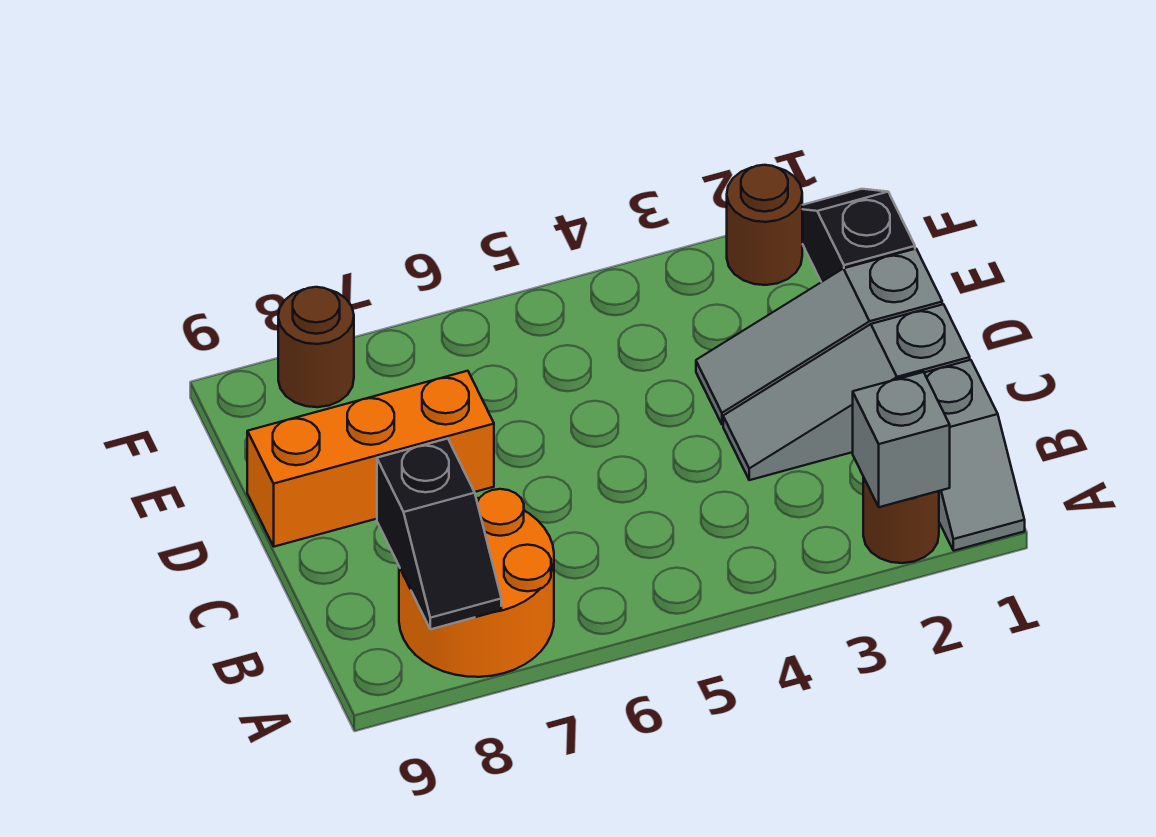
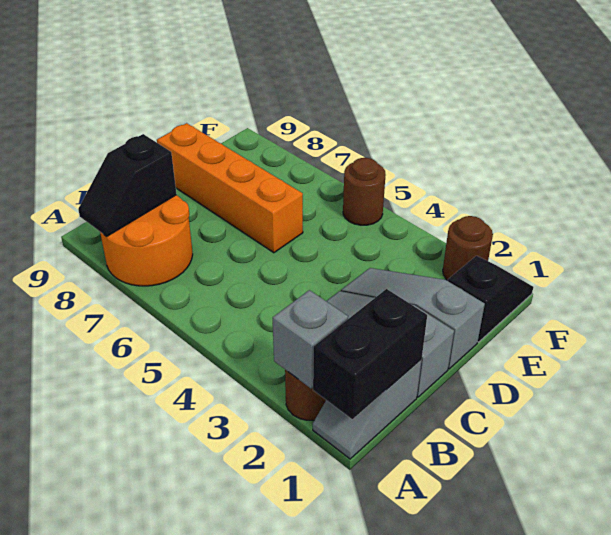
none -> black brick A1:B1 level 2
orange brick D7:D9 level 1 -> orange brick D6:D9 level 1
brown round brick F8 level 1 -> brown round brick F5 level 1

